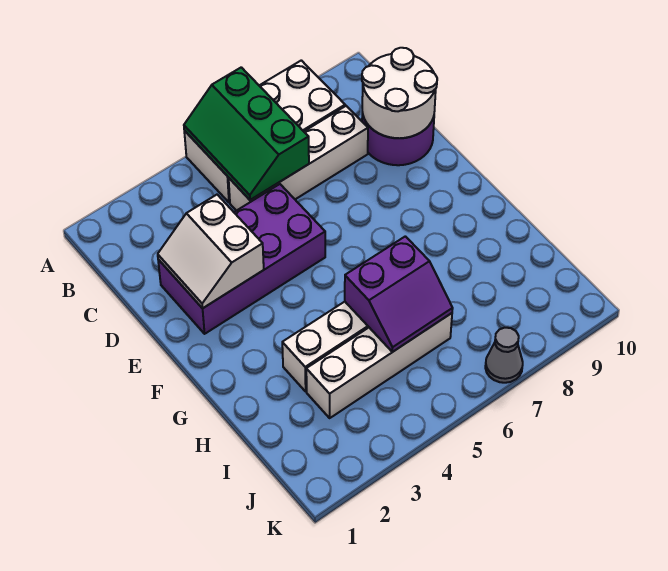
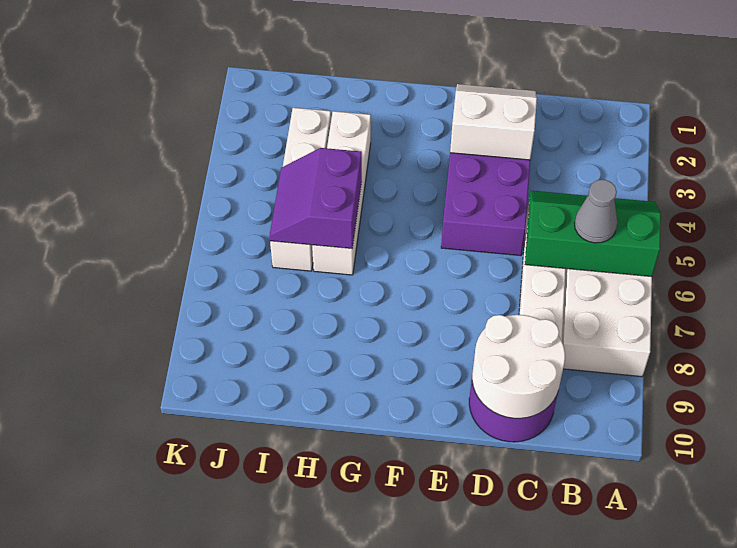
grey cone K7 level 1 -> grey cone B6 level 3

